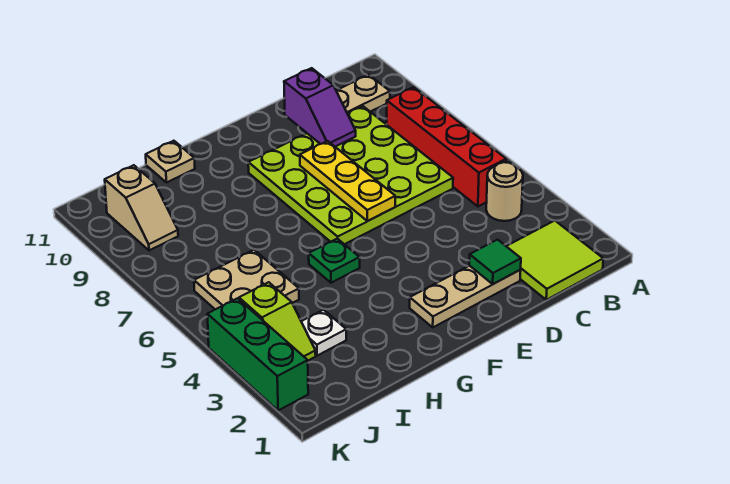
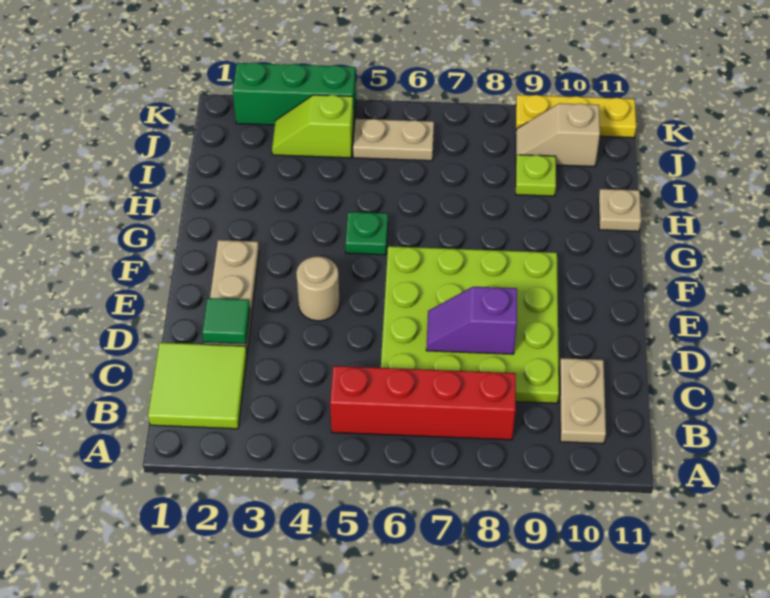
tan round brick B4 level 1 -> tan round brick E4 level 1
purple slope D9:D10 level 2 top 10 -> purple slope D7:D8 level 2 top 8
yellow plate E6:E8 level 2 -> yellow plate K9:K11 level 1
white plate I3 level 1 -> none
tan plate I5:J6 level 1 -> tan plate J5:J6 level 1
none -> lime plate I9 level 1

